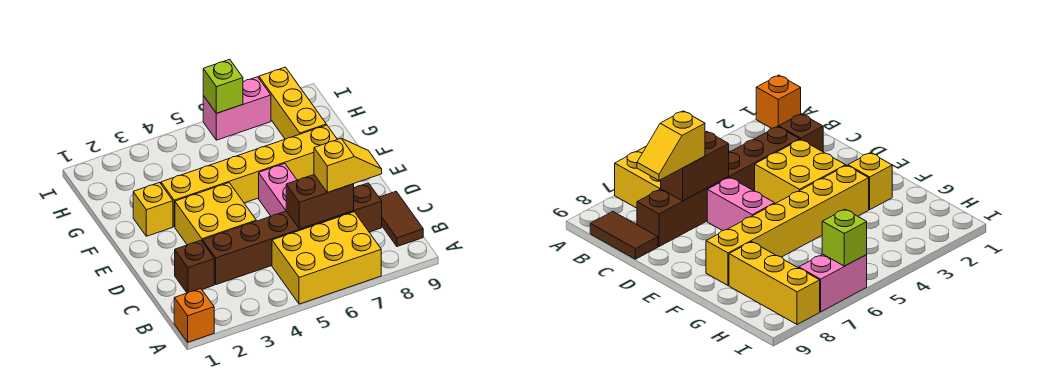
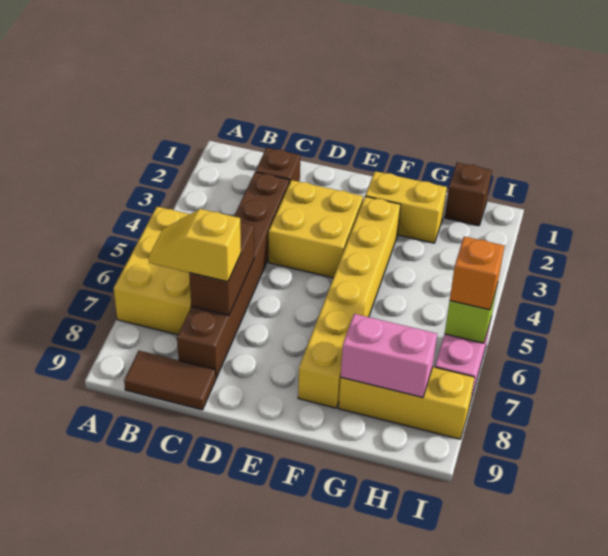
orange brick A1 level 1 -> orange brick I6 level 3
yellow slope C7:C8 level 3 top 7 -> yellow slope B7:C7 level 3 top C
pink brick D6:E6 level 1 -> pink brick G8:H8 level 2
yellow brick F2 level 1 -> yellow brick F2:G2 level 1
none -> brown brick H1 level 1

